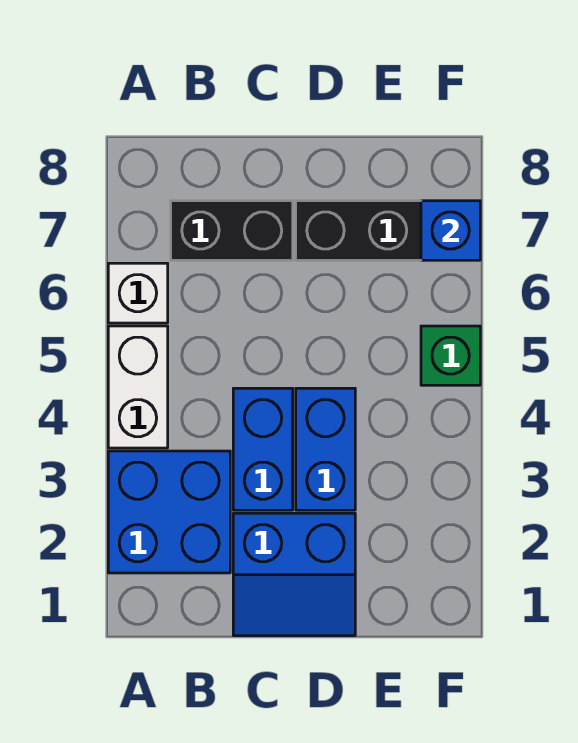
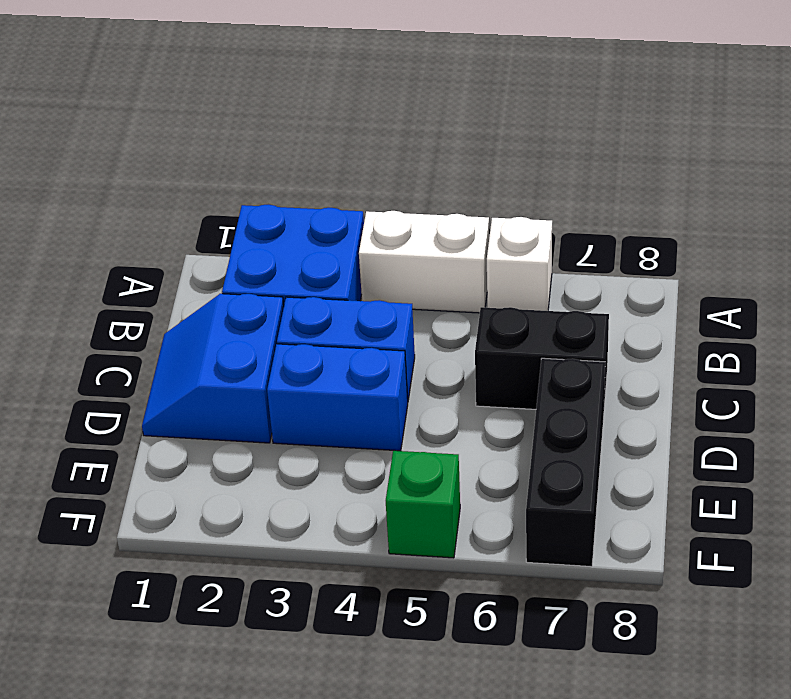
black brick B7:C7 level 1 -> black brick C6:C7 level 1
blue brick F7 level 2 -> none

